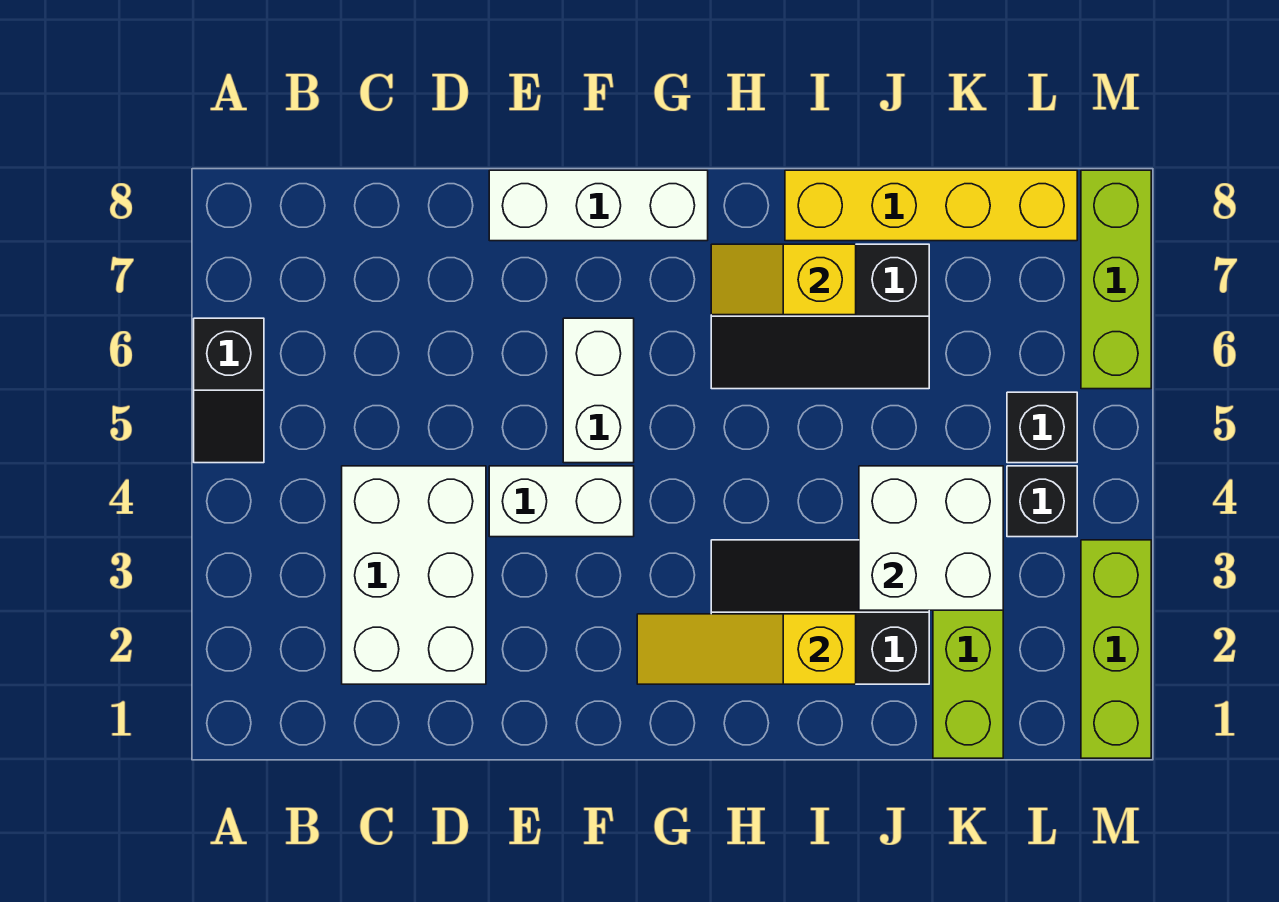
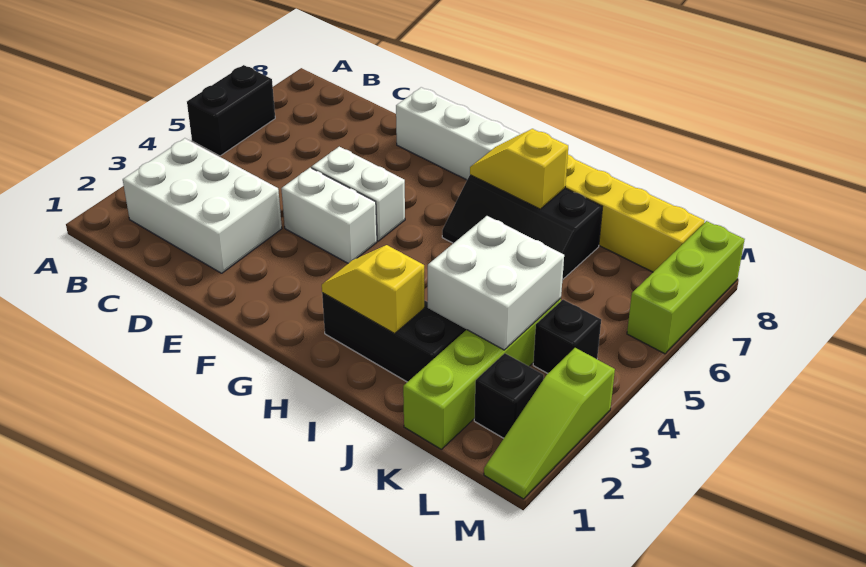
black slope A5:A6 level 1 top 6 -> black brick A5:A6 level 1
white brick C2:D4 level 1 -> white brick B2:D3 level 1
white brick F5:F6 level 1 -> white brick E5:F5 level 1
yellow slope G2:I2 level 2 top I -> yellow slope H2:I2 level 2 top I
black brick L5 level 1 -> black brick L2 level 1
lime brick M1:M3 level 1 -> lime slope M1:M3 level 1 top 3

